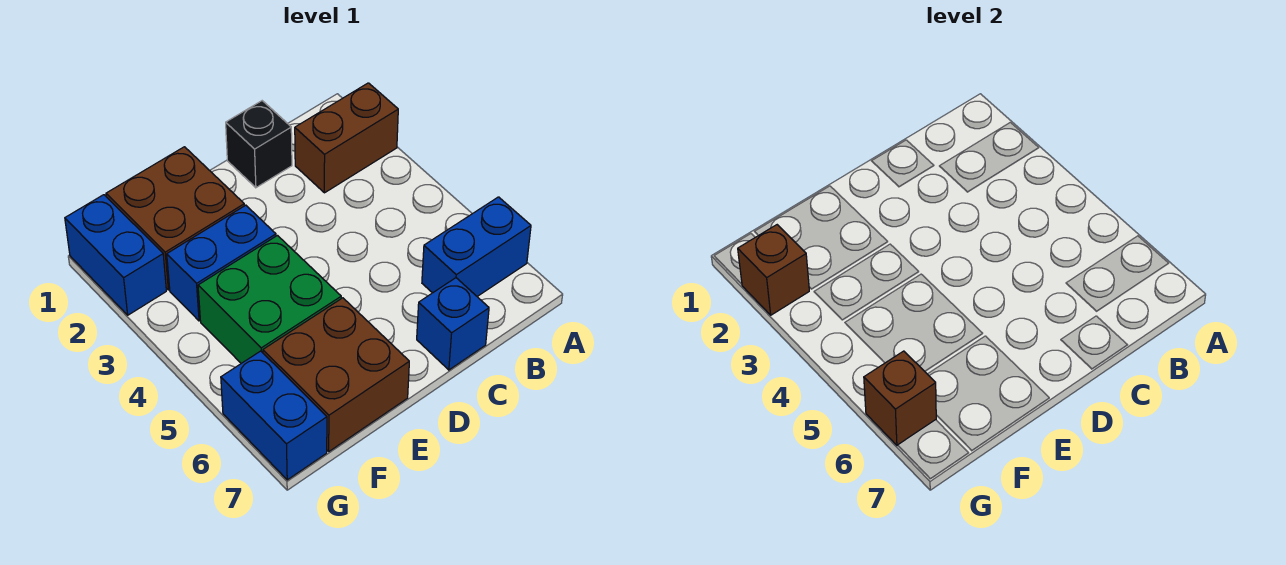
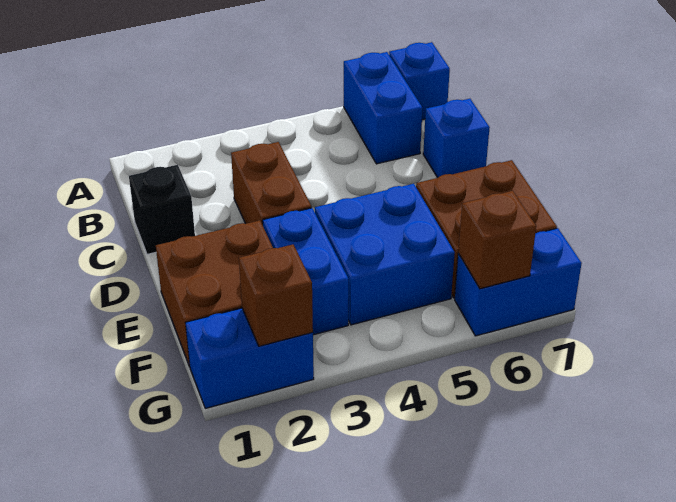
brown brick A2:B2 level 1 -> brown brick C3:D3 level 1
none -> blue brick A7 level 1
green brick E4:F5 level 1 -> blue brick E4:F5 level 1

